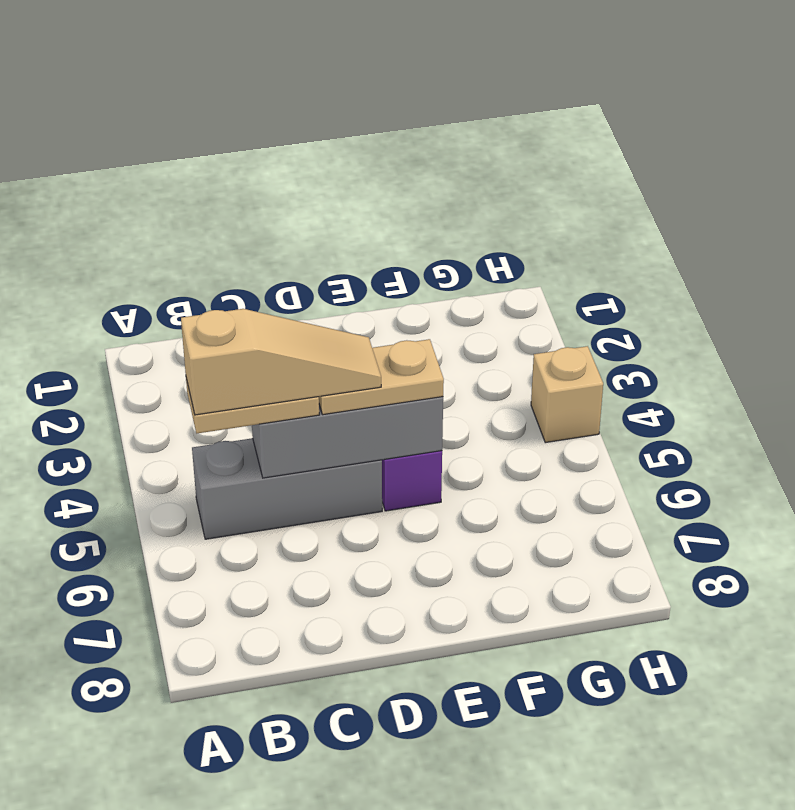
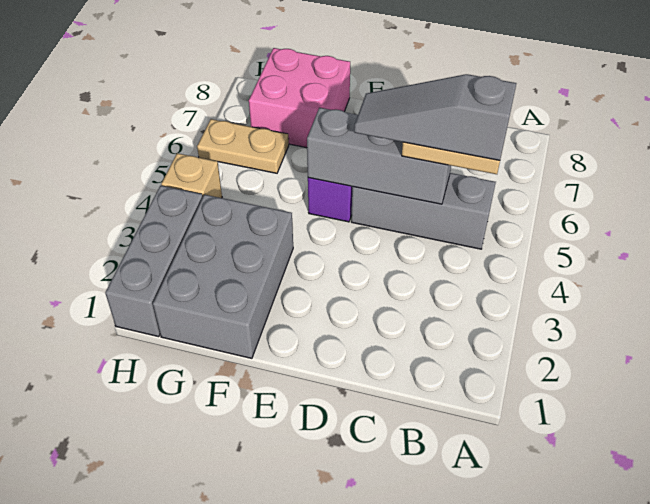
tan slope B5:D5 level 4 top B -> grey slope B5:D5 level 4 top B
tan plate D5:E5 level 3 -> tan plate G6:H6 level 1
none -> grey brick F1:G3 level 1
none -> pink brick F7:G8 level 1
none -> grey brick H1:H3 level 1

